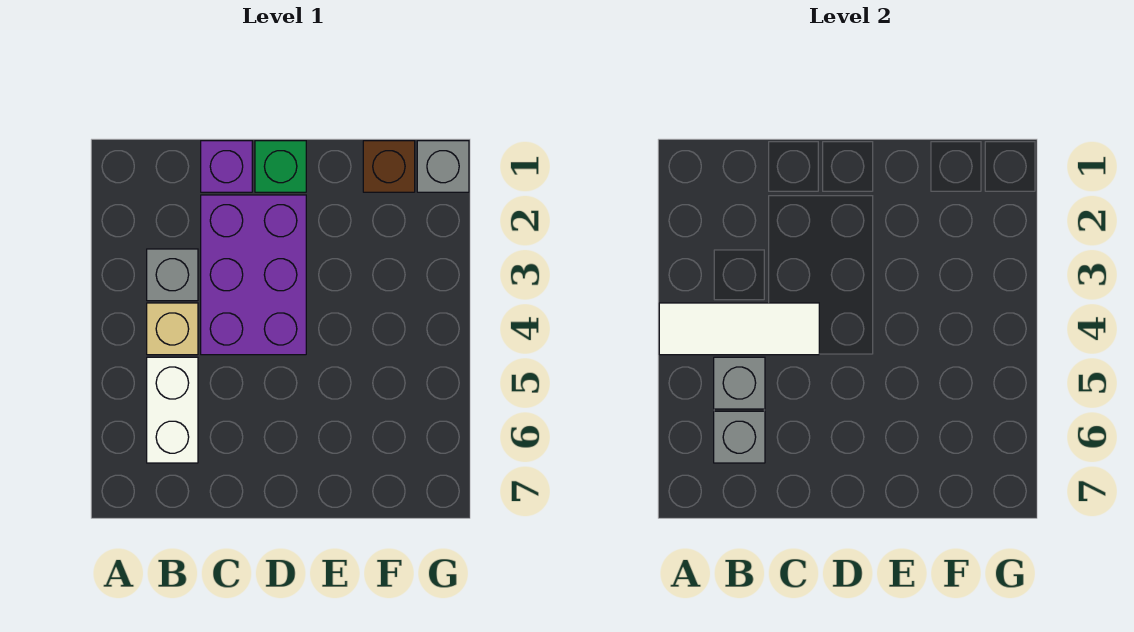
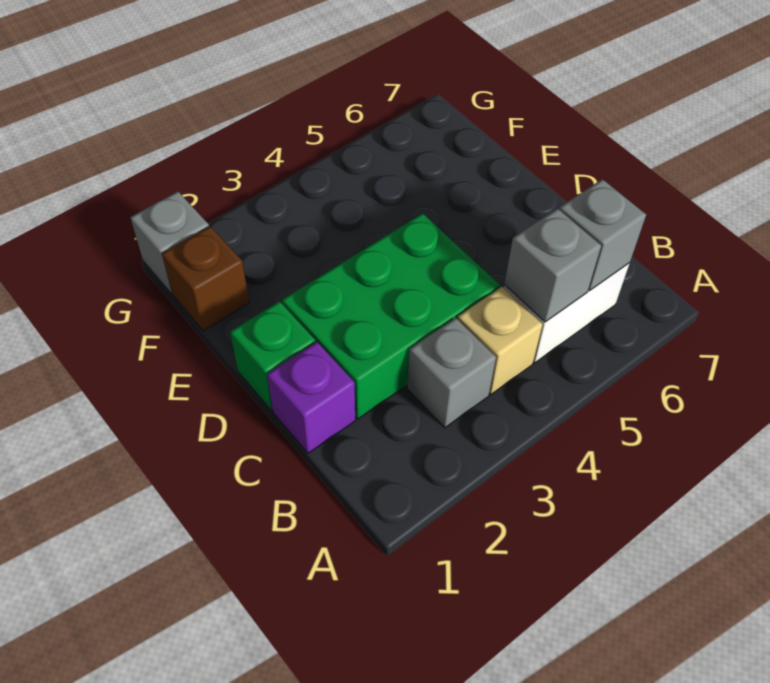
white tile A4:C4 level 2 -> none
purple brick C2:D4 level 1 -> green brick C2:D4 level 1

